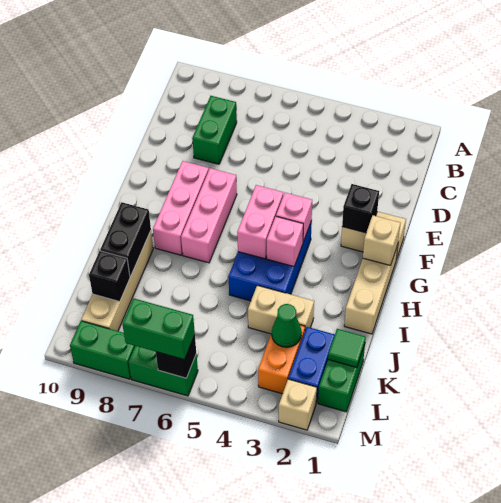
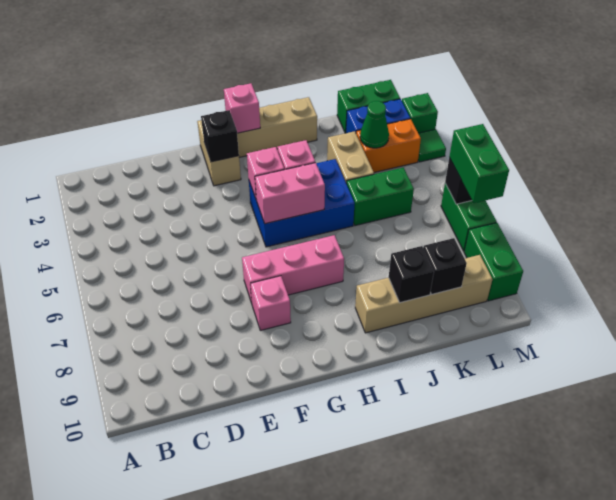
green brick C8:D8 level 1 -> green brick J5:K5 level 1
pink brick F8:H8 level 1 -> pink brick F8 level 1
tan brick G1 level 2 -> pink brick G1 level 2
black brick I9:J9 level 2 -> black brick J9 level 2
green tile K1 level 2 -> green tile M3 level 1
tan brick M2 level 1 -> green brick M2 level 1

